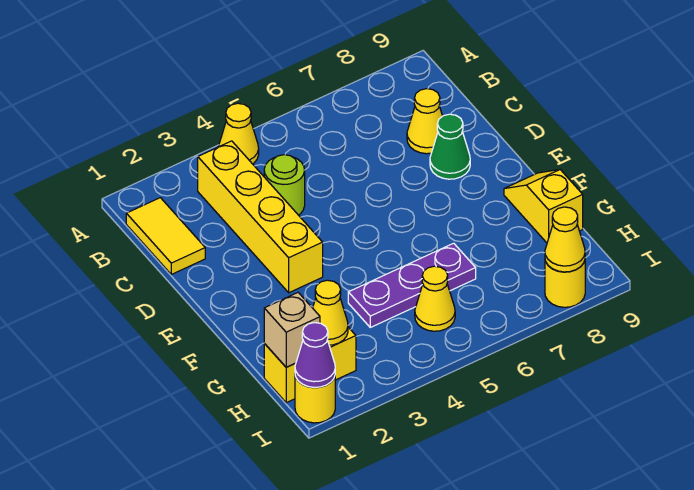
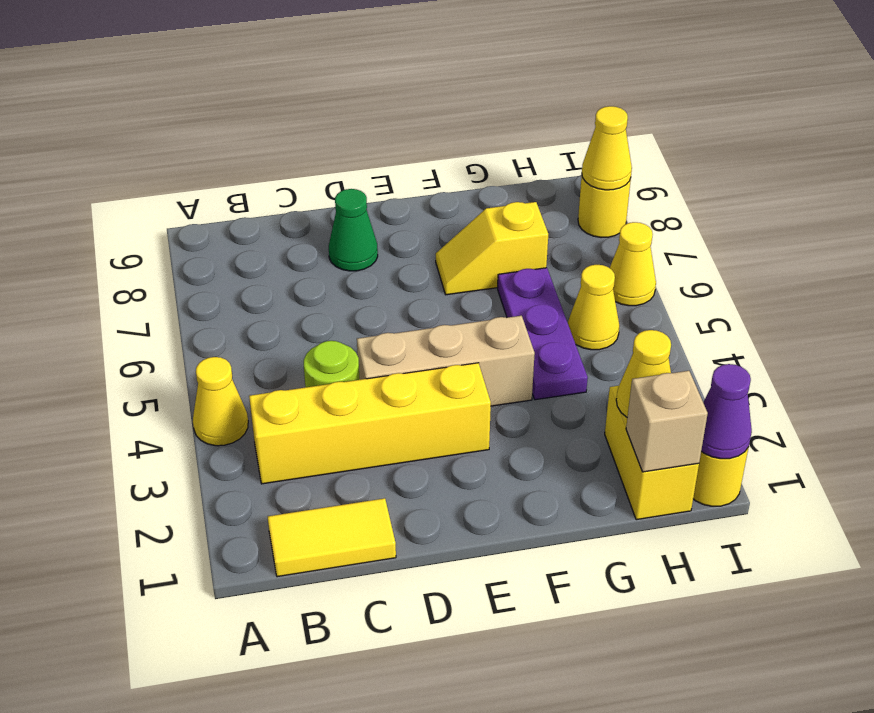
yellow cone C8 level 1 -> yellow cone I6 level 1
none -> tan brick D4:F4 level 1
yellow slope F9:G9 level 1 top G -> yellow slope F7:G7 level 1 top G

